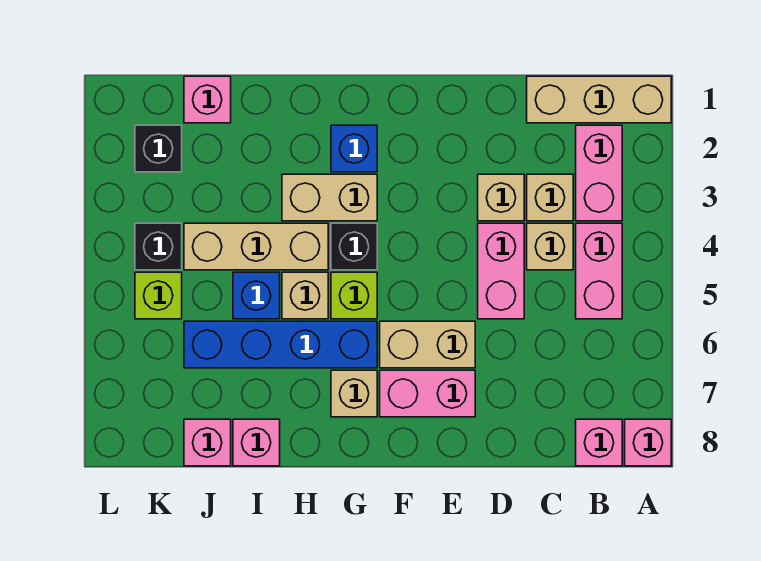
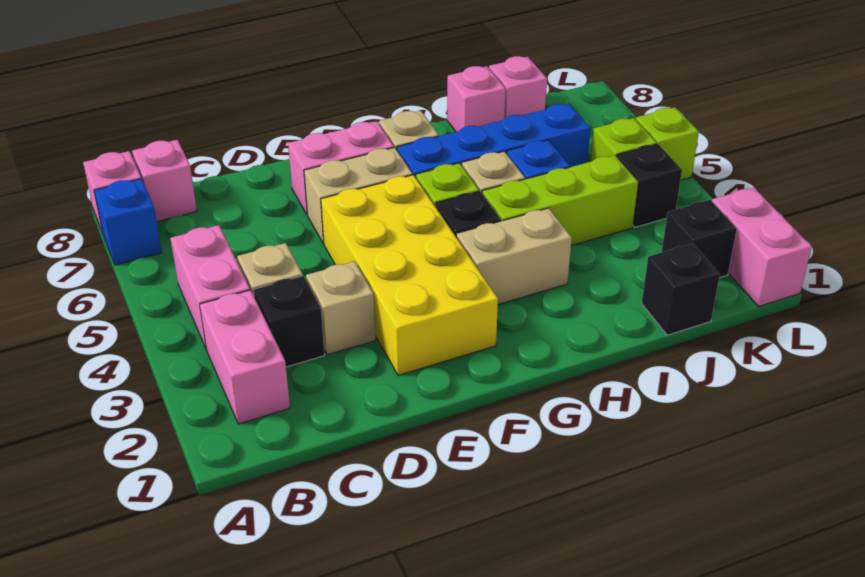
tan brick A1:C1 level 1 -> none
tan brick C3 level 1 -> black brick C3 level 1
pink brick D4:D5 level 1 -> pink brick L1:L2 level 1
none -> yellow brick E2:F5 level 1
blue brick G2 level 1 -> blue brick A7 level 1
tan brick H4:J4 level 1 -> lime brick H4:J4 level 1
pink brick J1 level 1 -> black brick J1 level 1
none -> lime brick L5 level 1

